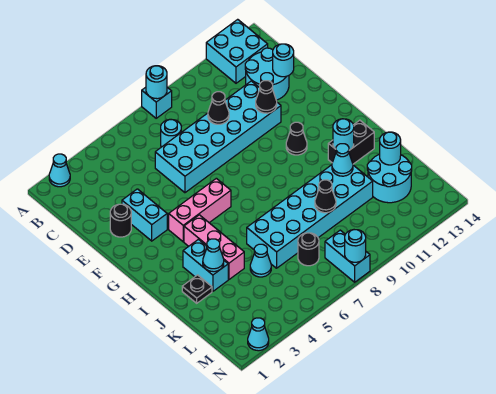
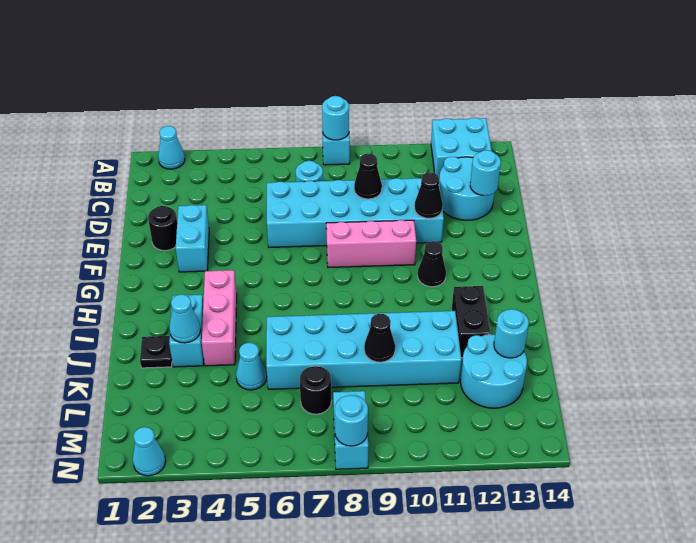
pink brick G4:G6 level 1 -> pink brick F8:F10 level 1
black brick I12:I13 level 1 -> black brick I12:J12 level 1
cyan round brick I12 level 2 -> none
cyan cone J11 level 2 -> none

